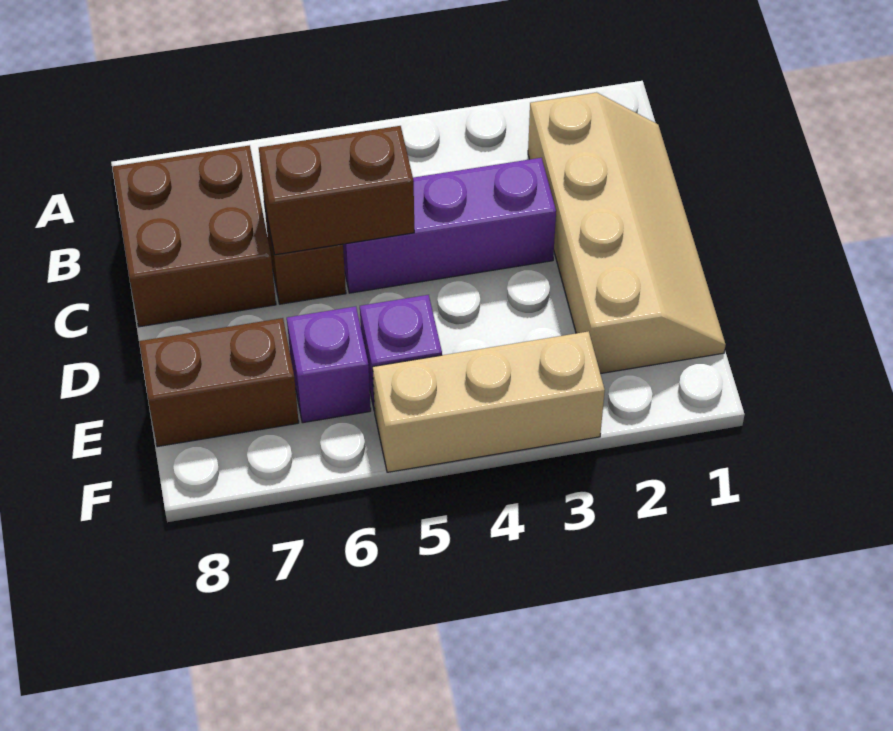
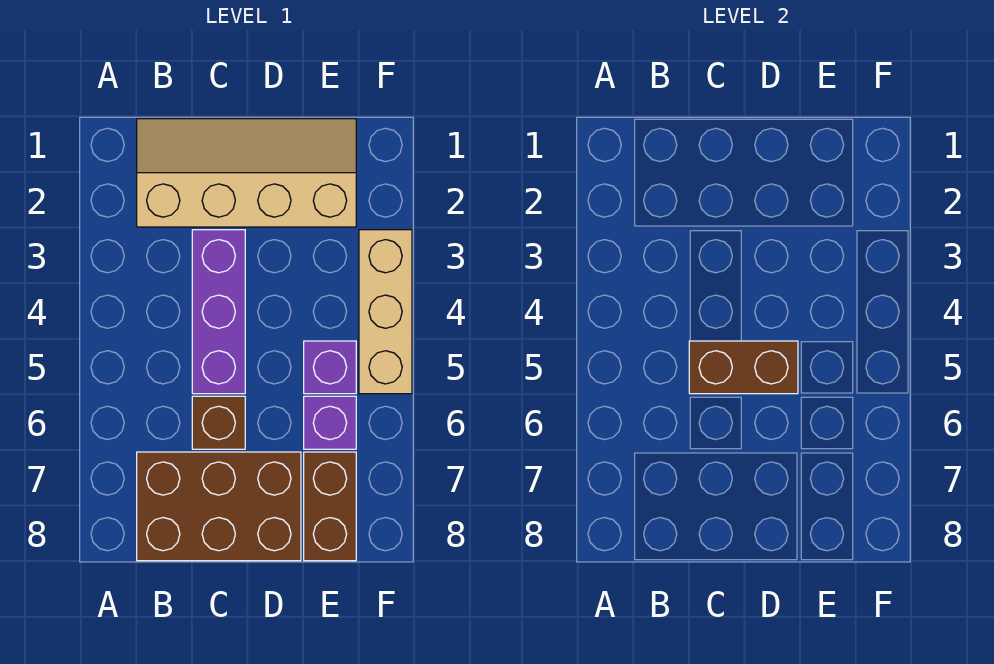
brown brick B7:C8 level 1 -> brown brick B7:D8 level 1
brown brick C5:C6 level 2 -> brown brick C5:D5 level 2

